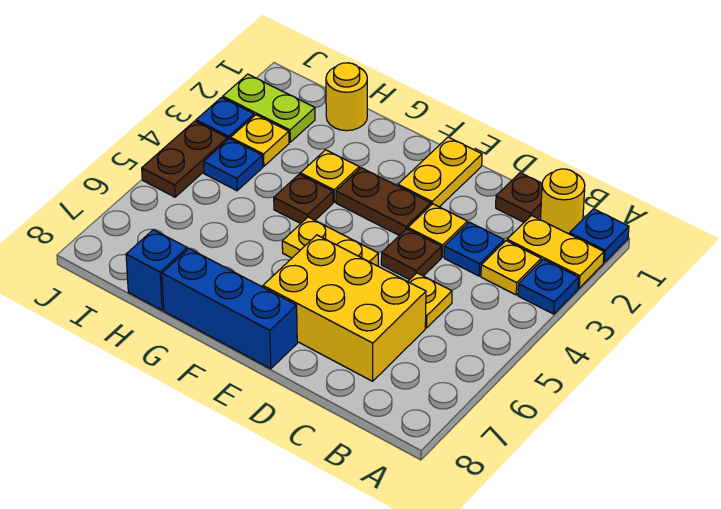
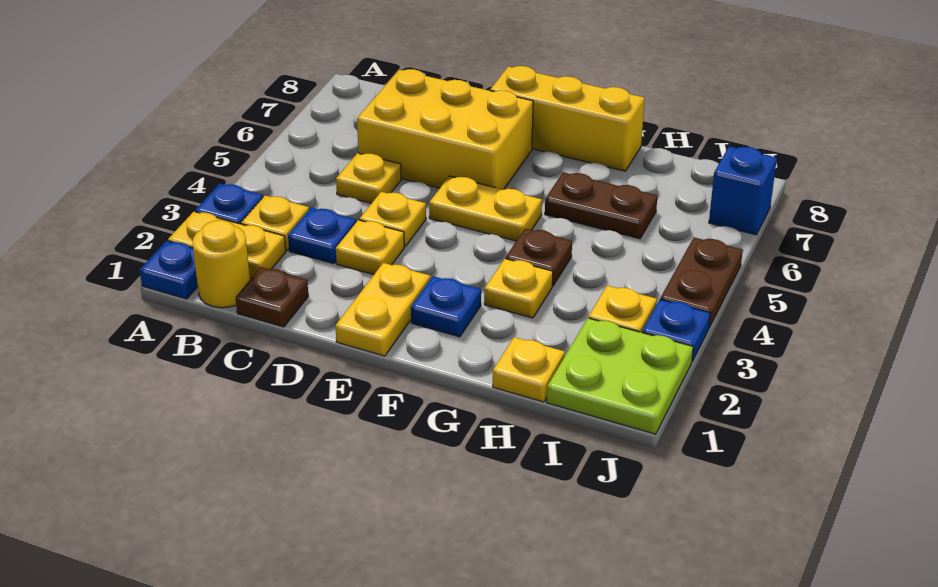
brown plate D4 level 1 -> yellow plate D4 level 1
brown plate E3:F3 level 1 -> brown plate G6:H6 level 1
blue brick E8:G8 level 1 -> yellow brick E8:G8 level 1
yellow round brick H1 level 1 -> yellow plate H1 level 1
blue brick H8 level 1 -> blue brick J7 level 1
lime plate I2:J2 level 1 -> lime plate I1:J2 level 1
blue plate I4 level 1 -> blue plate F2 level 1

